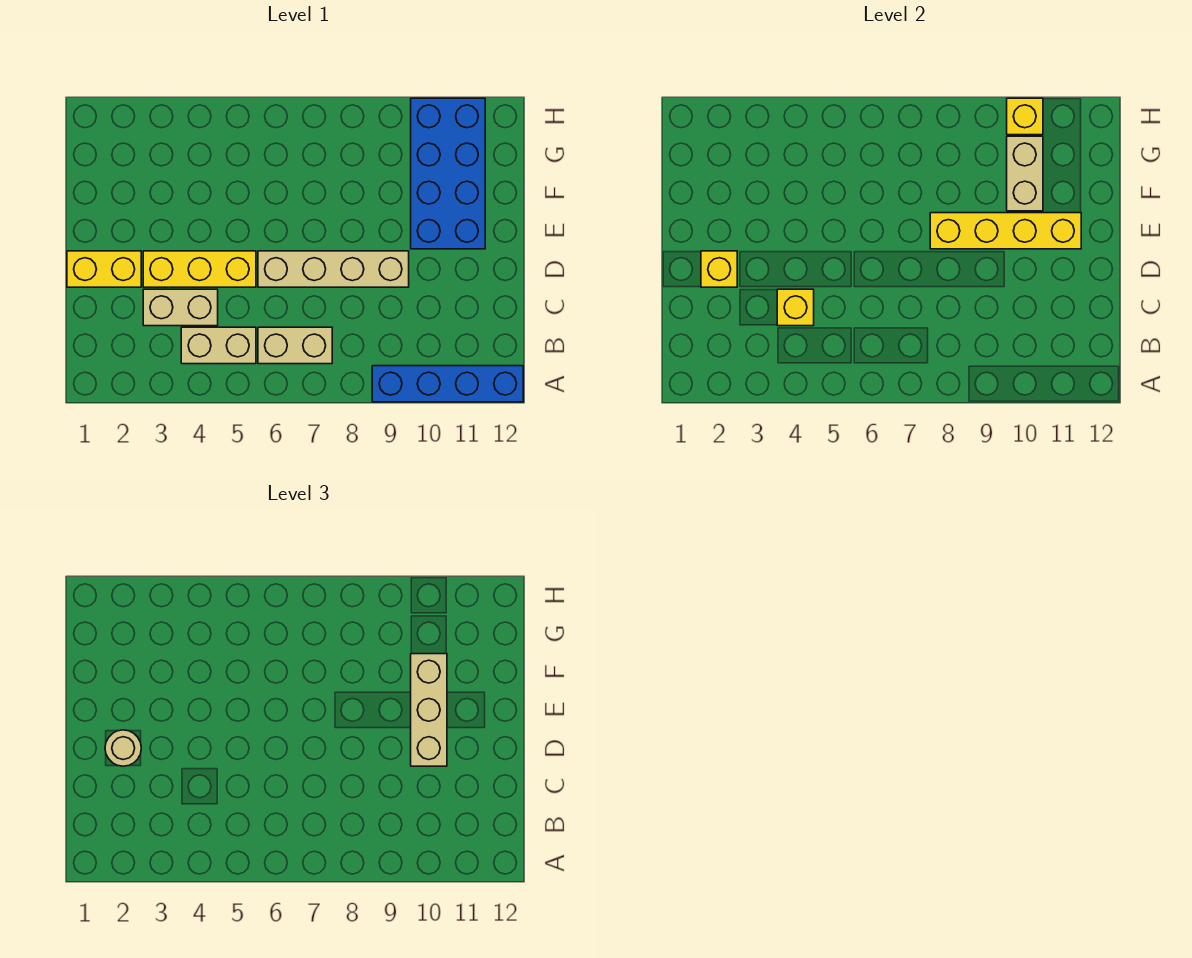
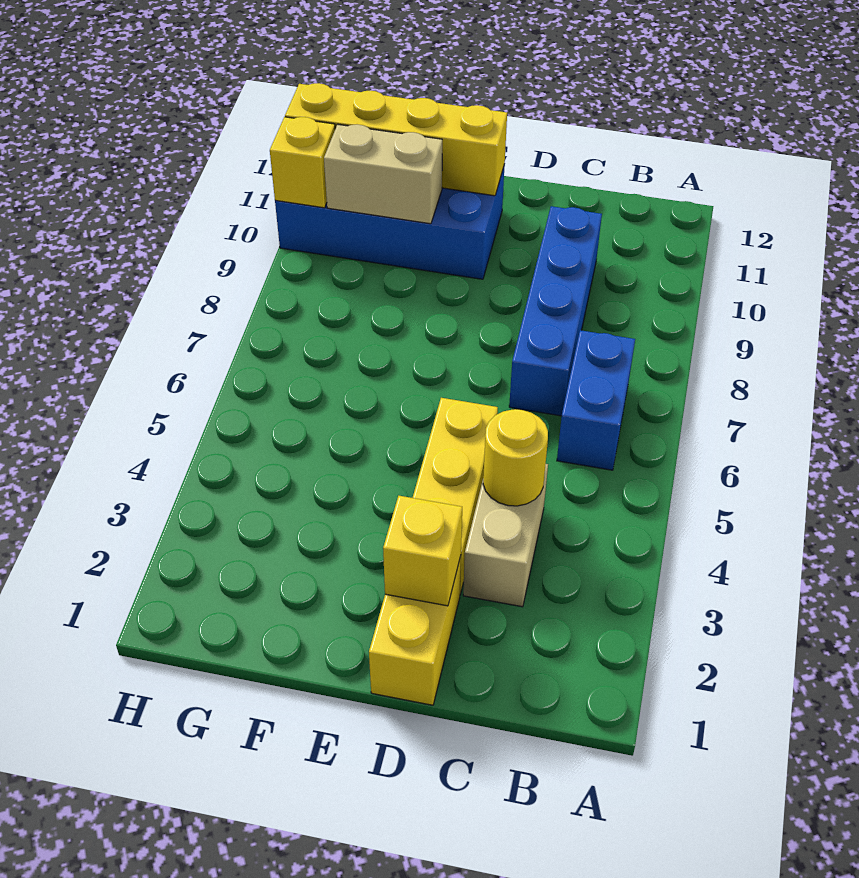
blue brick A9:A12 level 1 -> blue brick C7:C10 level 1
tan brick B4:B5 level 1 -> none
tan brick B6:B7 level 1 -> blue brick B6:B7 level 1
yellow brick C4 level 2 -> yellow round brick C4 level 2
tan round brick D2 level 3 -> none
tan brick D6:D9 level 1 -> none
tan brick D10:F10 level 3 -> none
yellow brick E8:E11 level 2 -> yellow brick E11:H11 level 2

